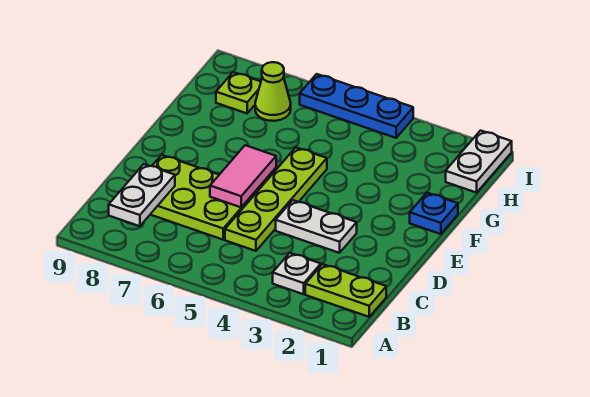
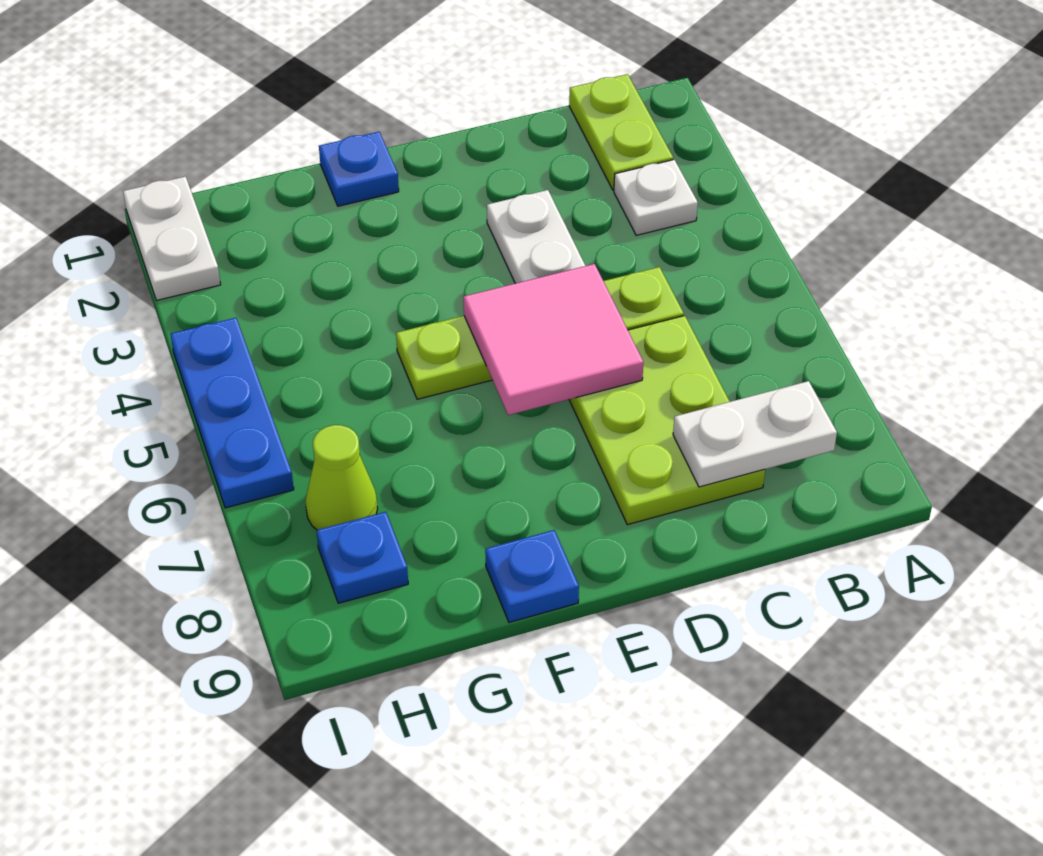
pink tile D6:E6 level 2 -> pink tile D5:E6 level 2
none -> blue plate F9 level 1
white plate H1:I1 level 1 -> white plate I1:I2 level 1
lime plate H8 level 1 -> blue plate H8 level 1

